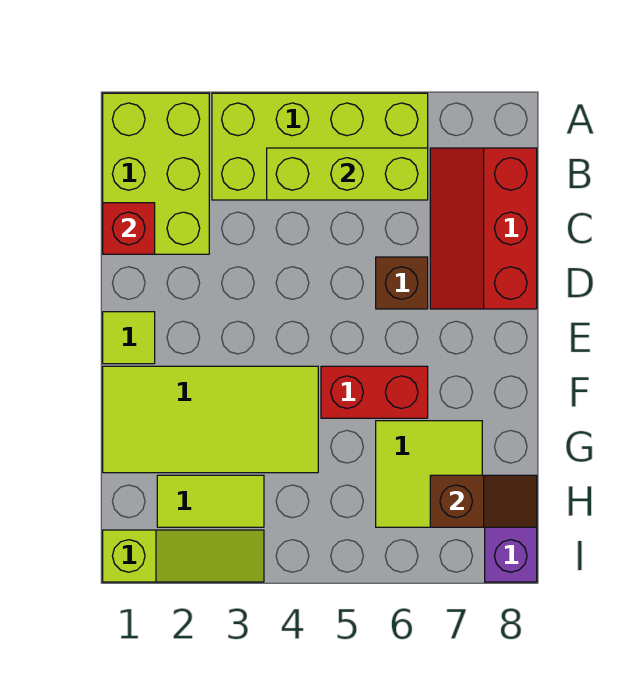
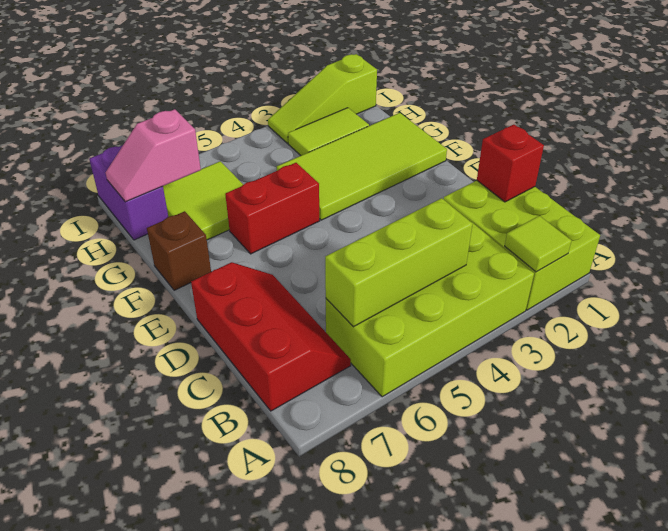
brown brick D6 level 1 -> brown brick F8 level 1
lime tile E1 level 1 -> lime tile A2 level 2
brown slope H7:H8 level 2 top 7 -> pink slope H7:H8 level 2 top 7

